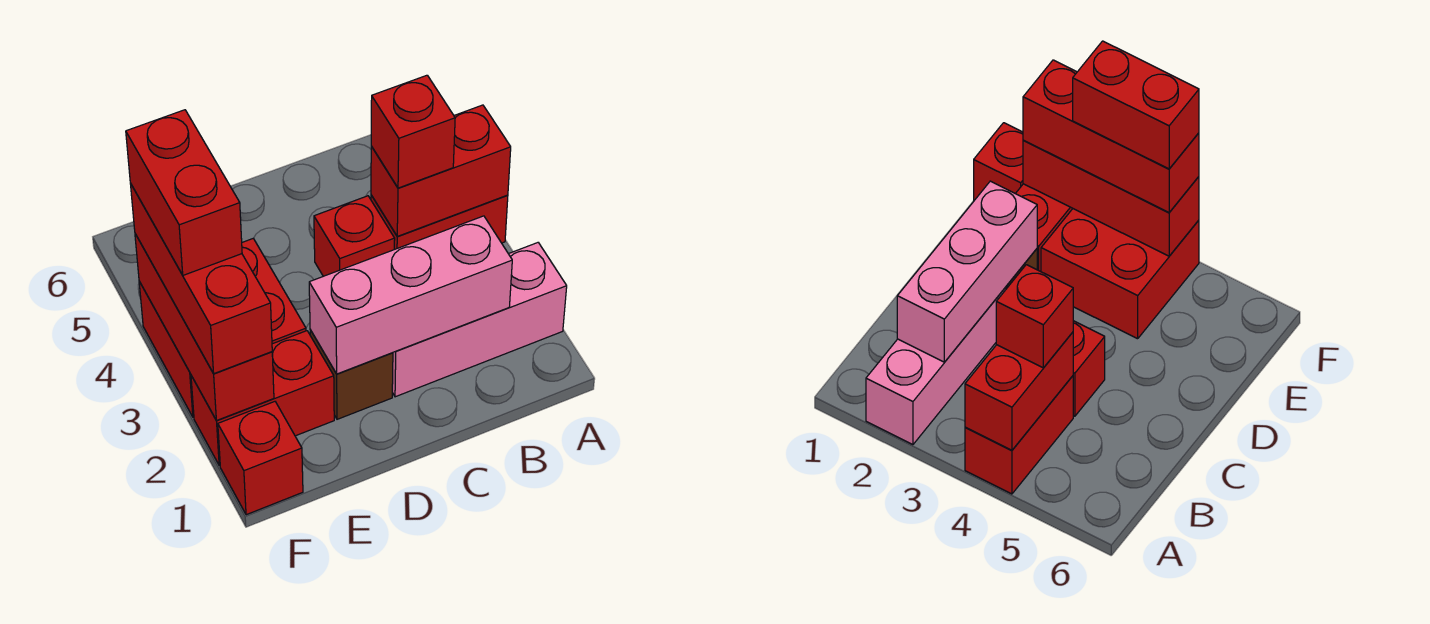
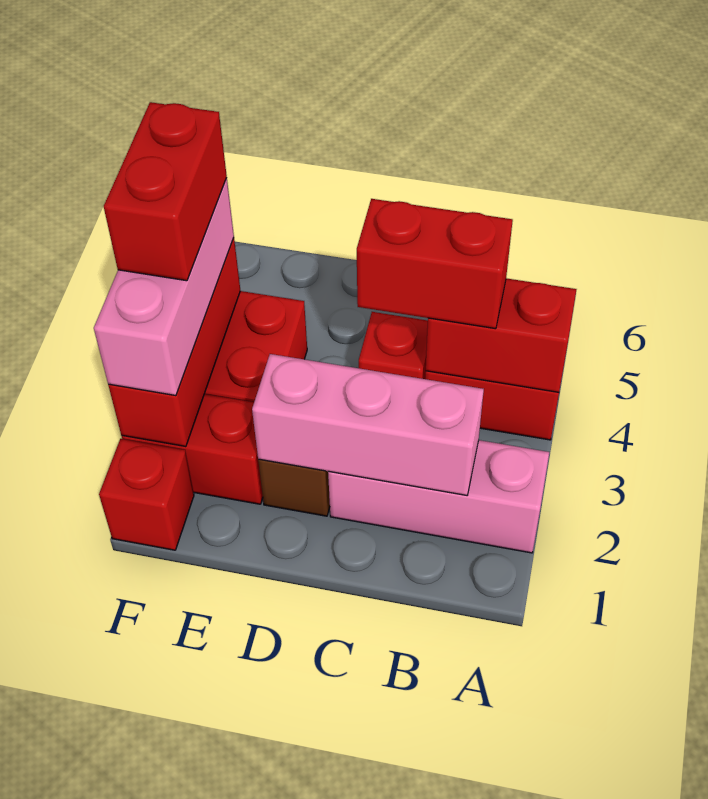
red brick B4 level 3 -> red brick B4:C4 level 3
red brick F2:F4 level 3 -> pink brick F2:F4 level 3

